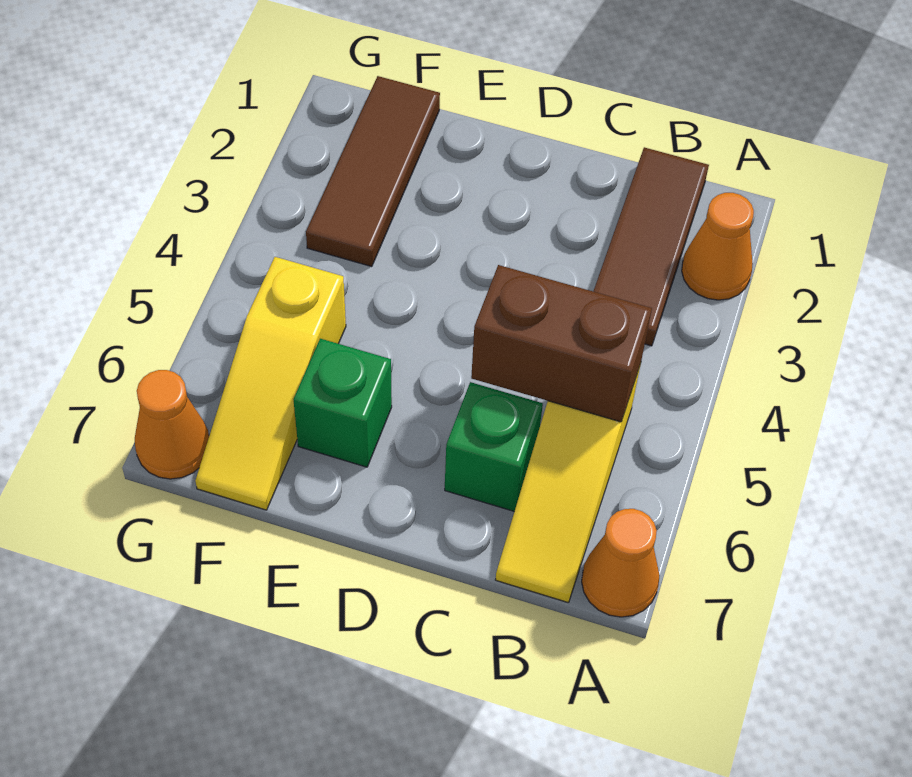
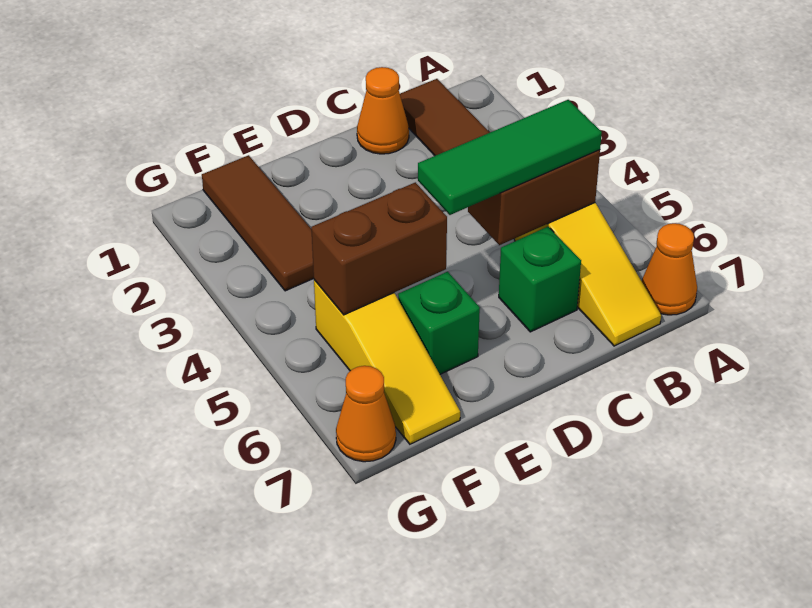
orange cone A2 level 1 -> orange cone C1 level 1
none -> green tile B5:D5 level 3
none -> brown brick E5:F5 level 2

